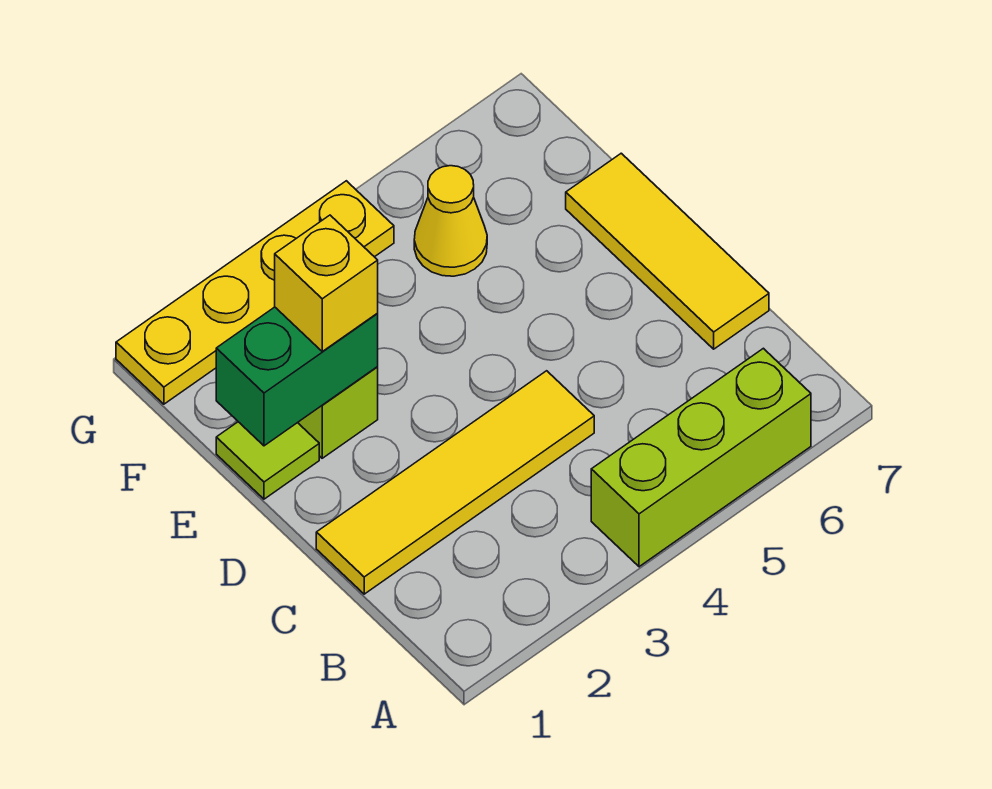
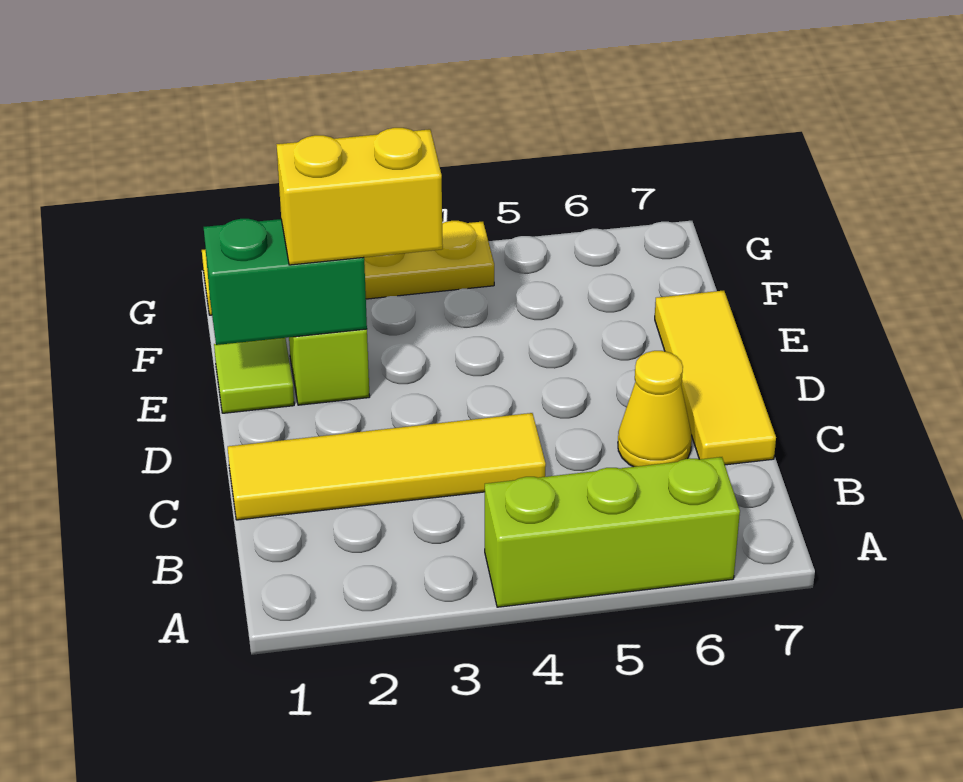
yellow brick E2 level 3 -> yellow brick E2:E3 level 3
yellow cone F5 level 1 -> yellow cone C6 level 1

